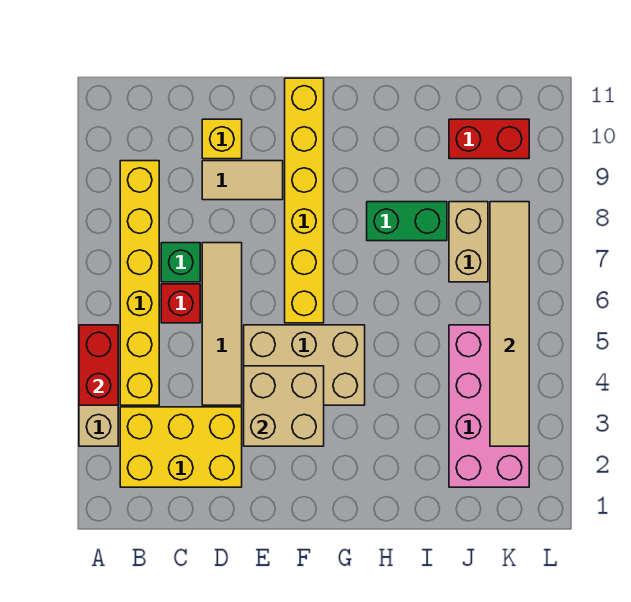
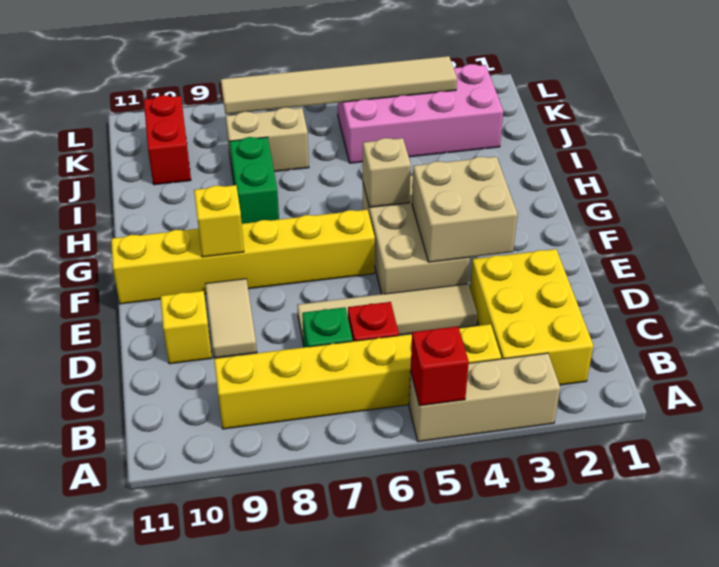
red brick A4:A5 level 2 -> red brick A5 level 2
none -> yellow brick F9 level 2
none -> tan brick G5 level 2

